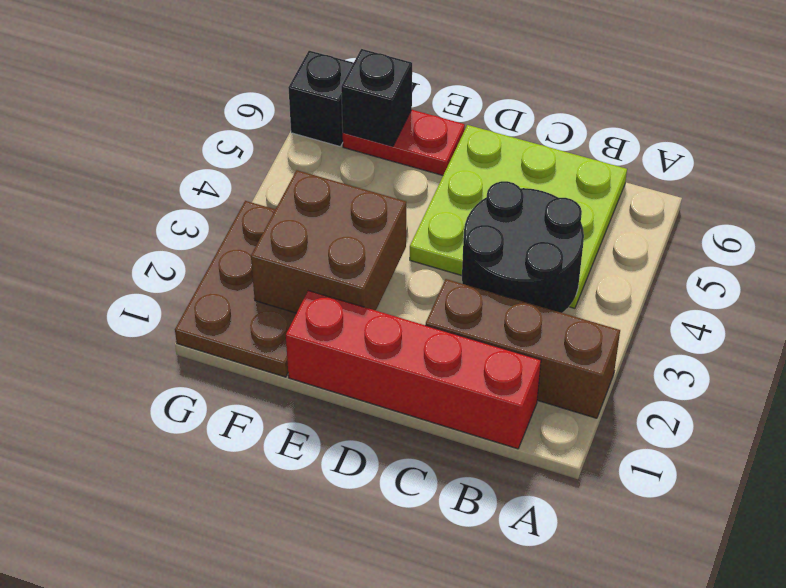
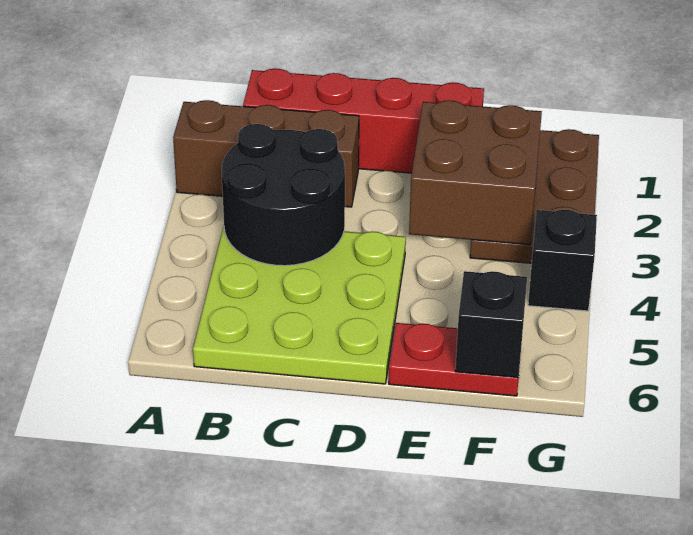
black brick G6 level 1 -> black brick G4 level 1

